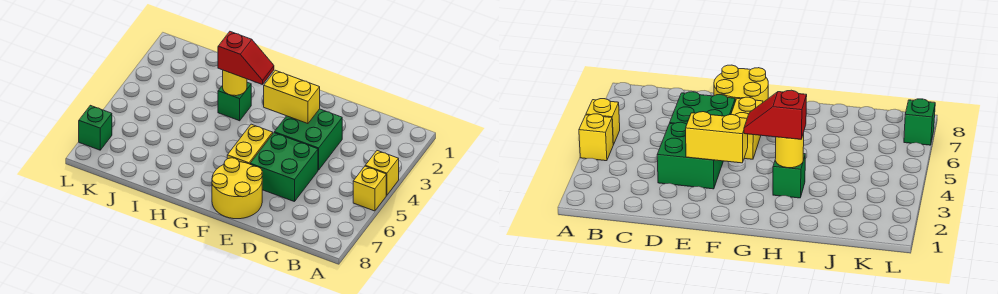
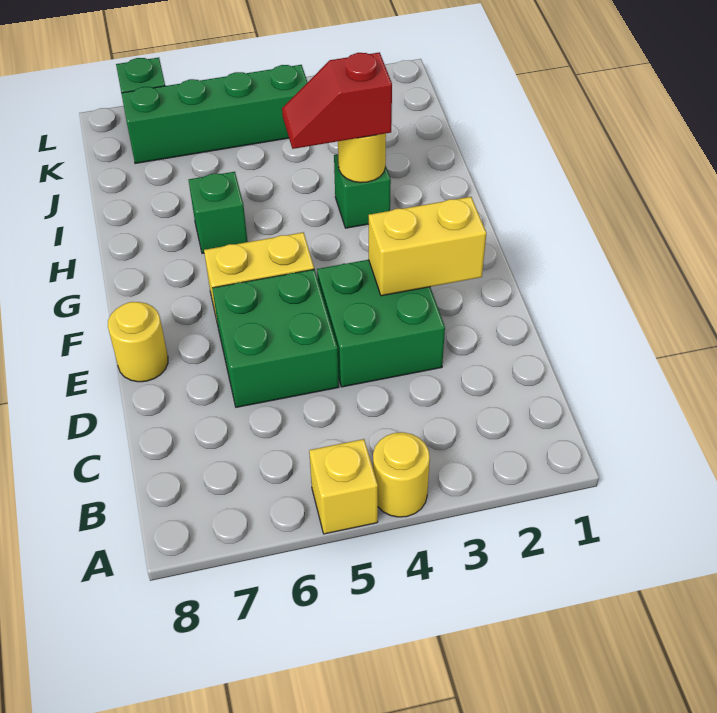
yellow brick A4 level 1 -> yellow round brick A4 level 1
yellow brick E3:F3 level 2 -> yellow brick E2:E3 level 2
yellow round brick E7:F8 level 1 -> yellow round brick E8 level 1
red slope G3:H3 level 3 top H -> red slope H3:H4 level 3 top 3
none -> green brick H6 level 1
none -> green brick K4:K7 level 1

